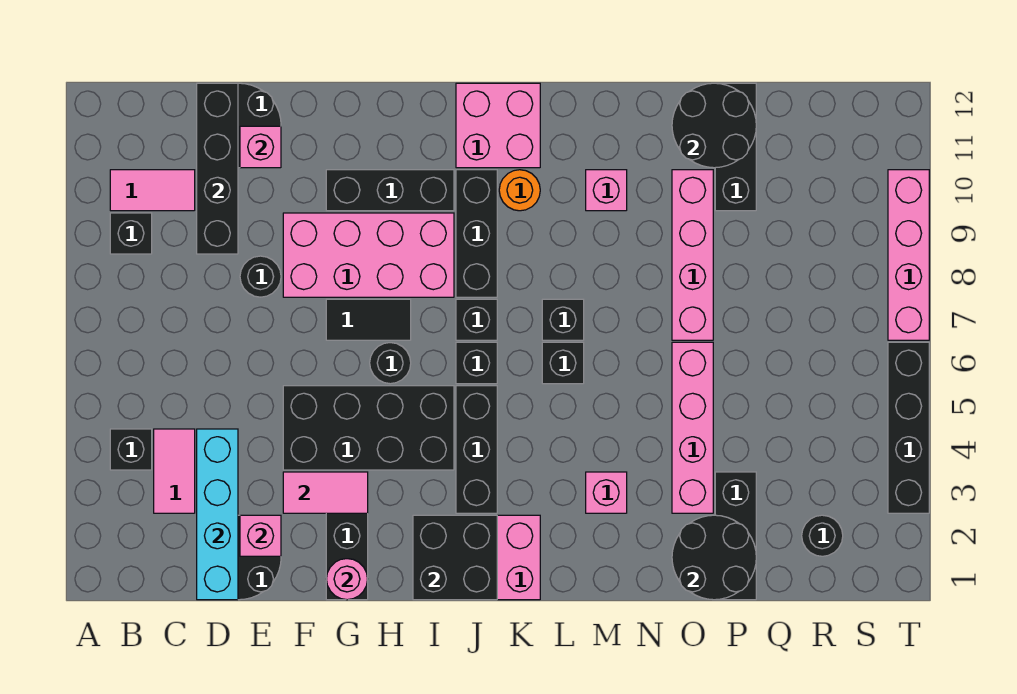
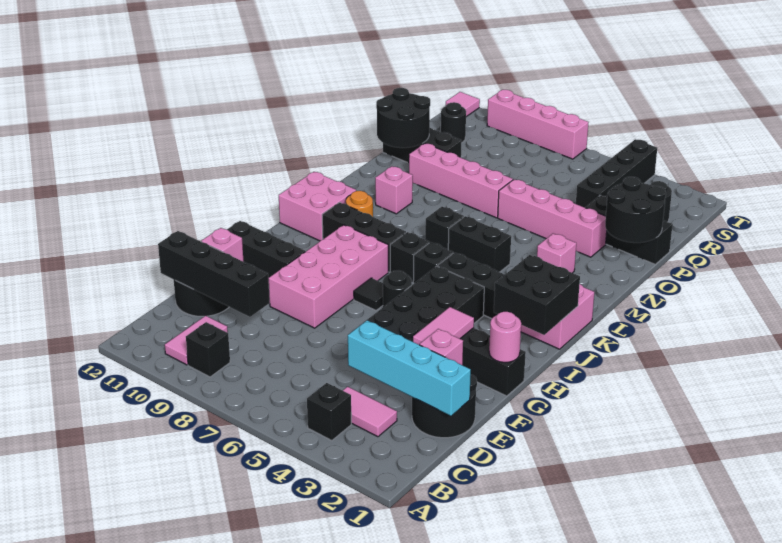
black round brick E8 level 1 -> black round brick R11 level 1
black tile G7:H7 level 1 -> black tile H7 level 1
black brick G10:I10 level 1 -> black brick G10:G12 level 1
black brick L6 level 1 -> black brick L5:L6 level 1
black brick T3:T6 level 1 -> black brick Q4:T4 level 1
none -> pink tile T12 level 1

